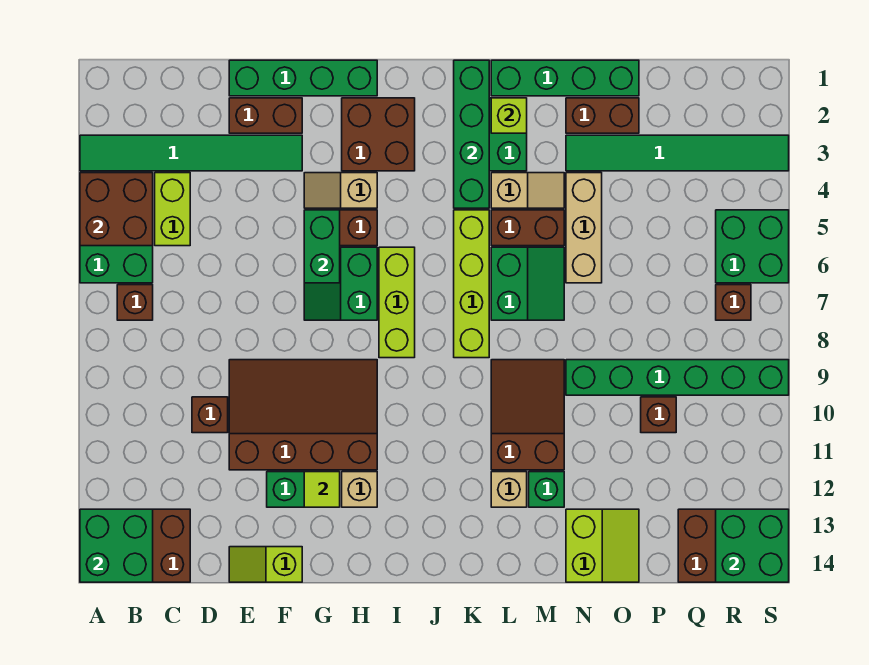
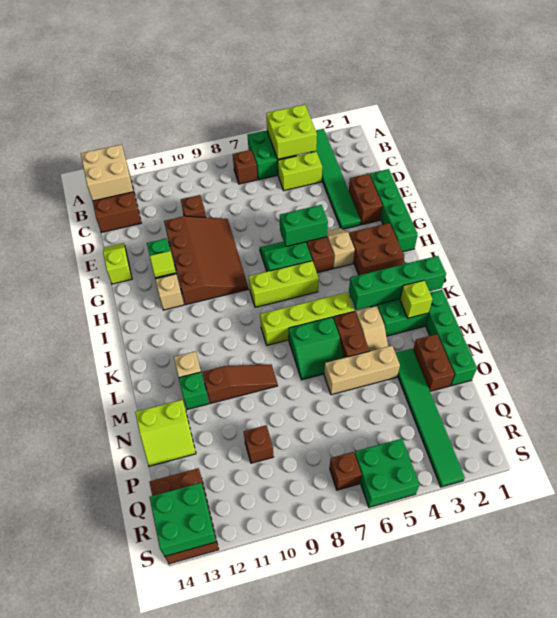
brown brick A4:B5 level 2 -> lime brick A4:B5 level 2
green brick A13:B14 level 2 -> tan brick A13:B14 level 2
brown slope L9:M11 level 1 top 11 -> brown slope M9:M11 level 1 top 11
green brick N9:S9 level 1 -> none

